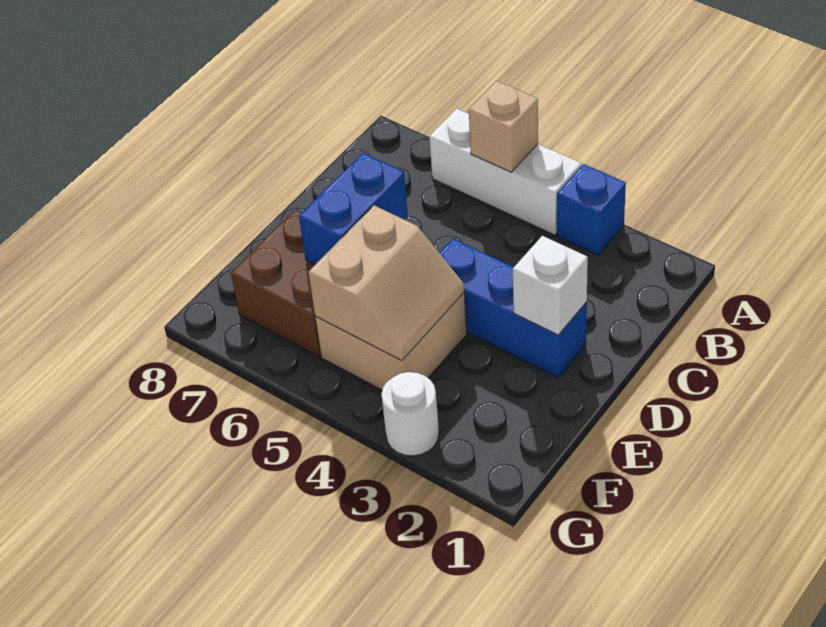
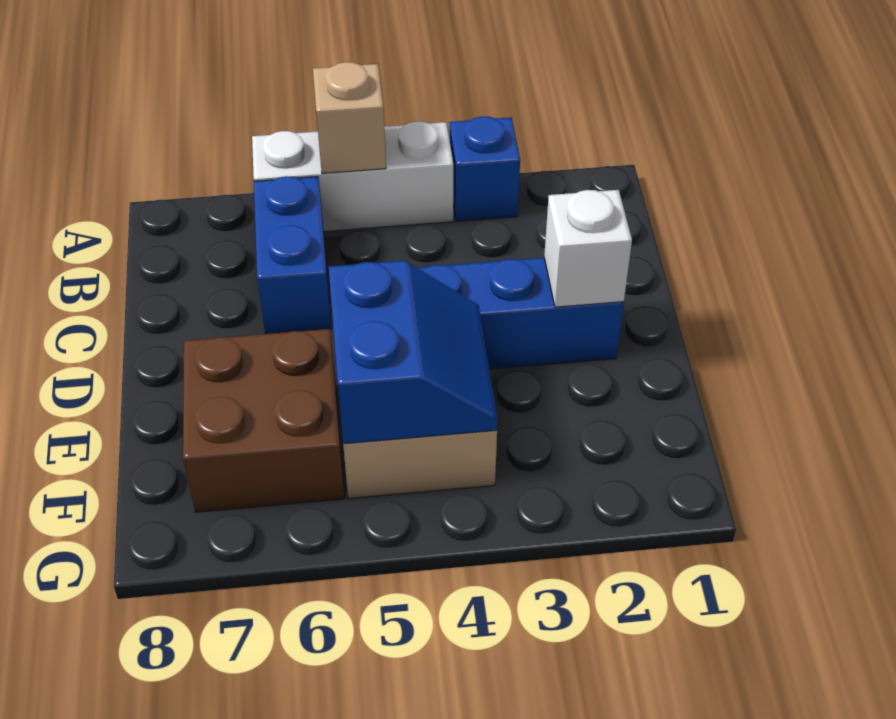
blue brick D6:E6 level 2 -> blue brick B6:C6 level 1
tan slope E4:F5 level 2 top 5 -> blue slope E4:F5 level 2 top 5
white round brick G3 level 1 -> none

